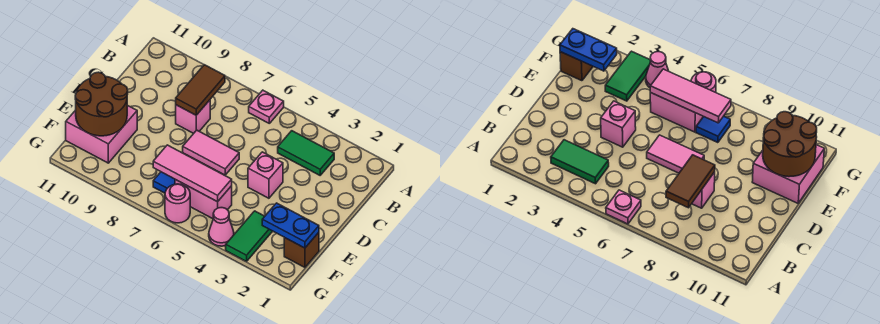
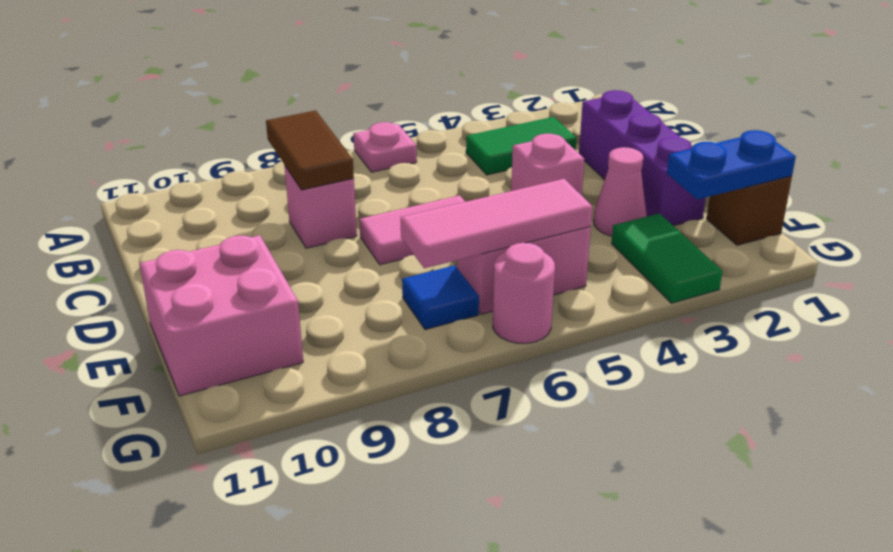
none -> purple brick C2:E2 level 1
brown round brick E10:F11 level 2 -> none
pink cone G4 level 1 -> pink cone E3 level 1

